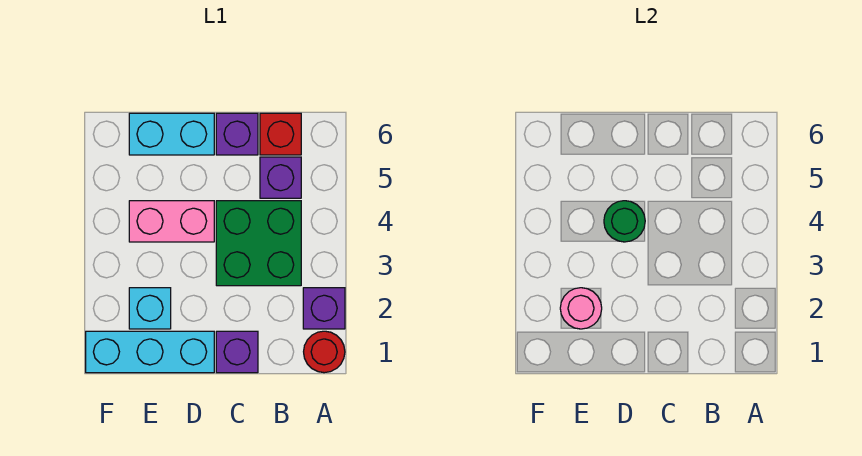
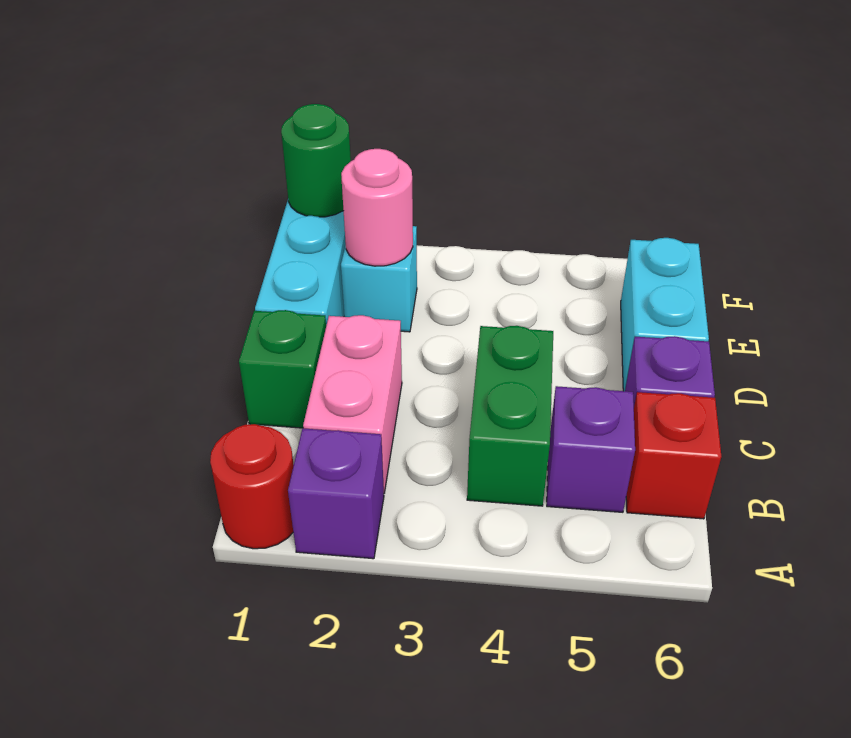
green brick B3:C4 level 1 -> green brick B4:C4 level 1
purple brick C1 level 1 -> green brick C1 level 1
pink brick D4:E4 level 1 -> pink brick B2:C2 level 1
green round brick D4 level 2 -> green round brick F1 level 2

